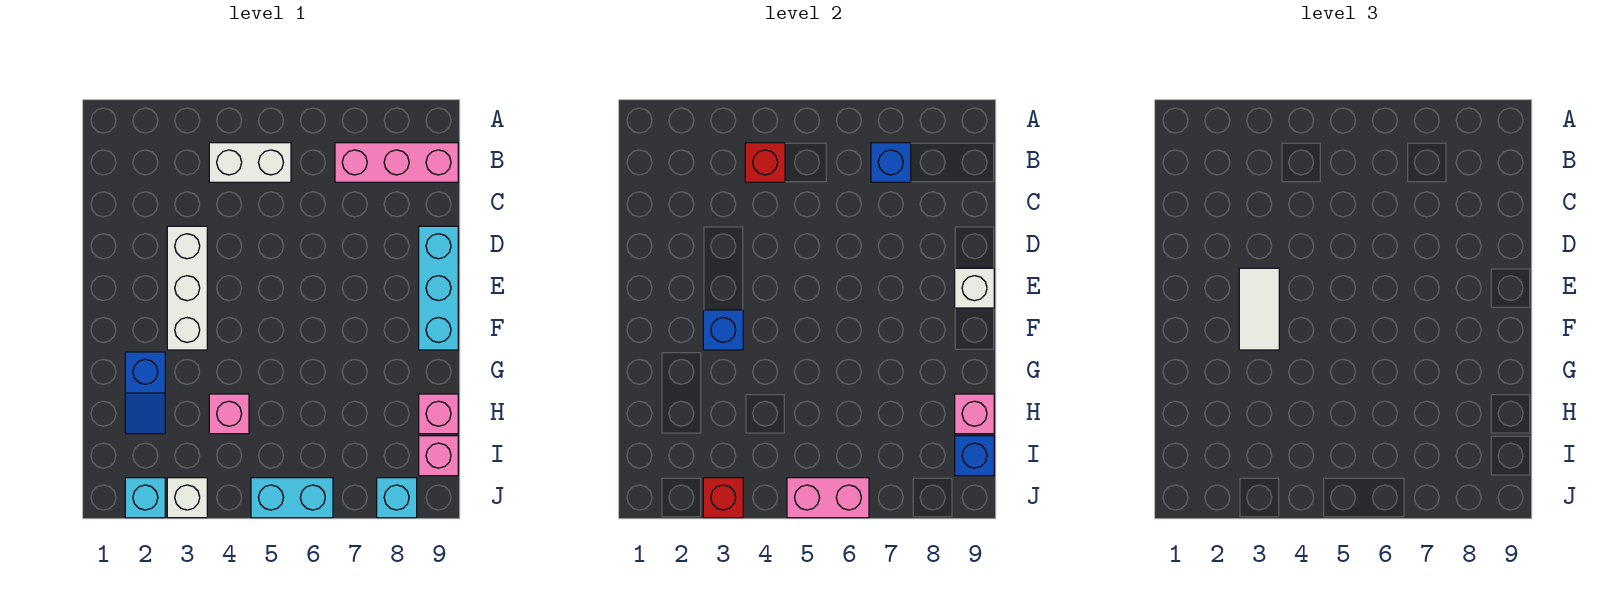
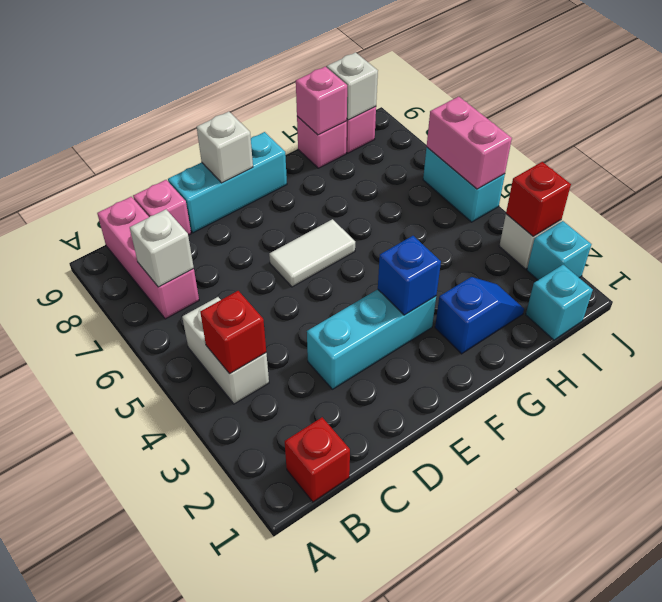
none -> red brick B1 level 1
blue brick B7 level 2 -> white brick B7 level 2
white brick D3:F3 level 1 -> cyan brick D3:F3 level 1
white tile E3:F3 level 3 -> white tile E6:F6 level 1
pink brick H4 level 1 -> pink brick C9 level 1
blue brick I9 level 2 -> white brick I9 level 2
cyan brick J8 level 1 -> cyan brick I1 level 1

